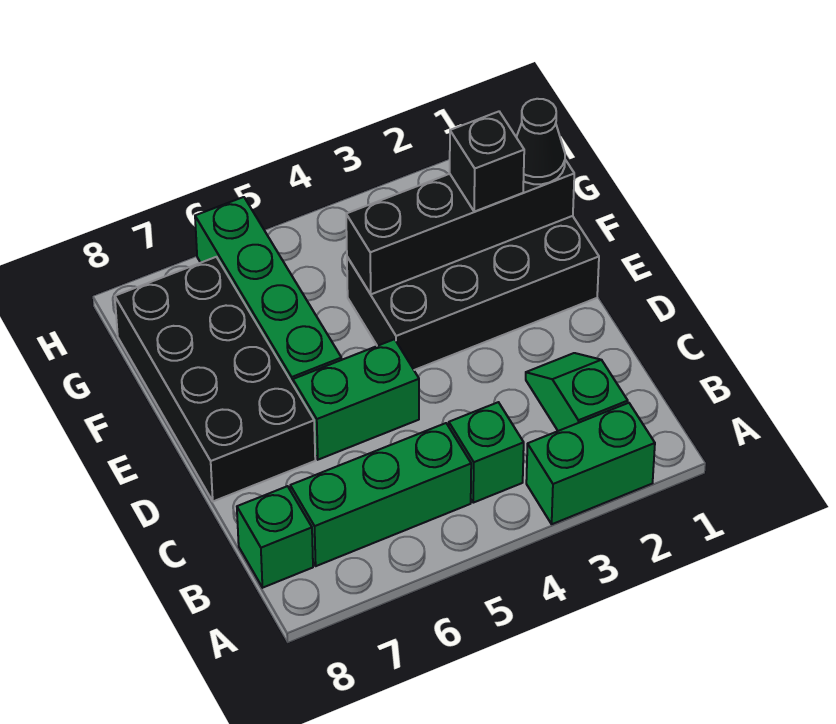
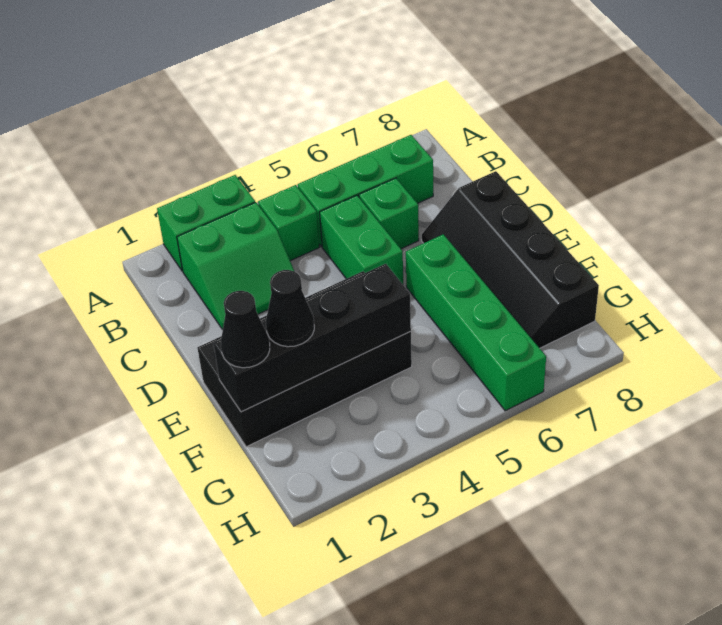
green slope B2:C2 level 1 top B -> green slope B2:C3 level 1 top B
green brick B8 level 1 -> green brick C6 level 1
green brick D5:D6 level 1 -> green brick C5:D5 level 1
black brick D7:G8 level 1 -> black slope D7:G8 level 1 top 8
black brick F2 level 3 -> black cone F2 level 3

